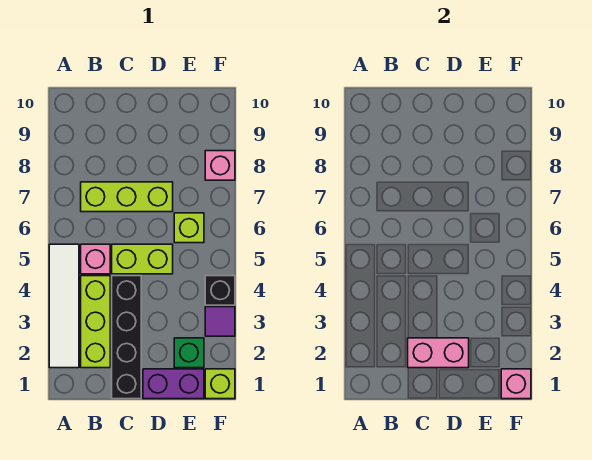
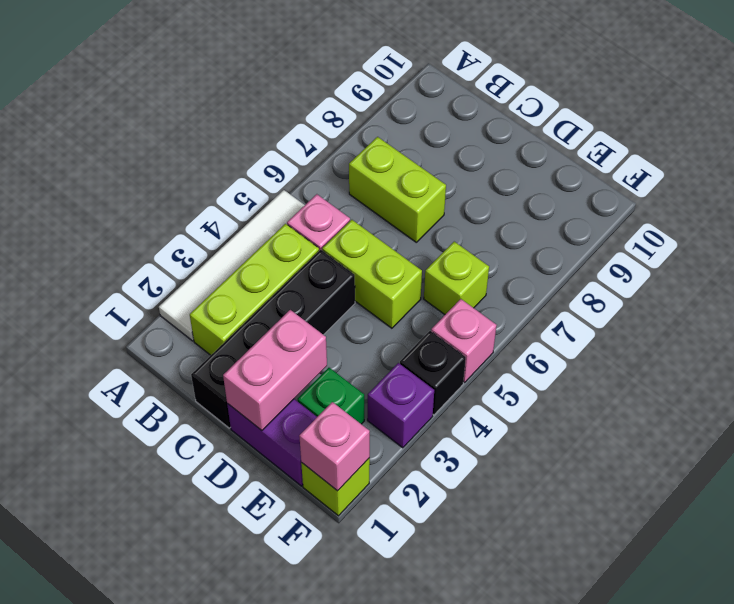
lime brick B7:D7 level 1 -> lime brick B7:C7 level 1
pink brick C2:D2 level 2 -> pink brick D1:D2 level 2
purple tile F3 level 1 -> purple brick F3 level 1
pink brick F8 level 1 -> pink brick F5 level 1

